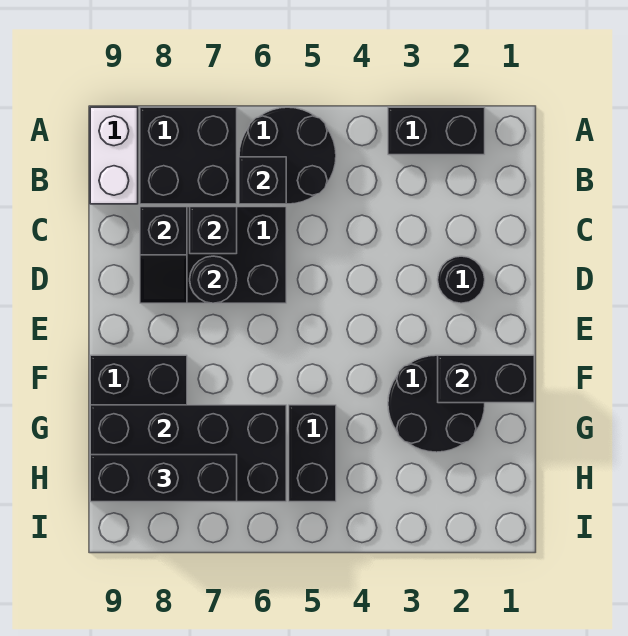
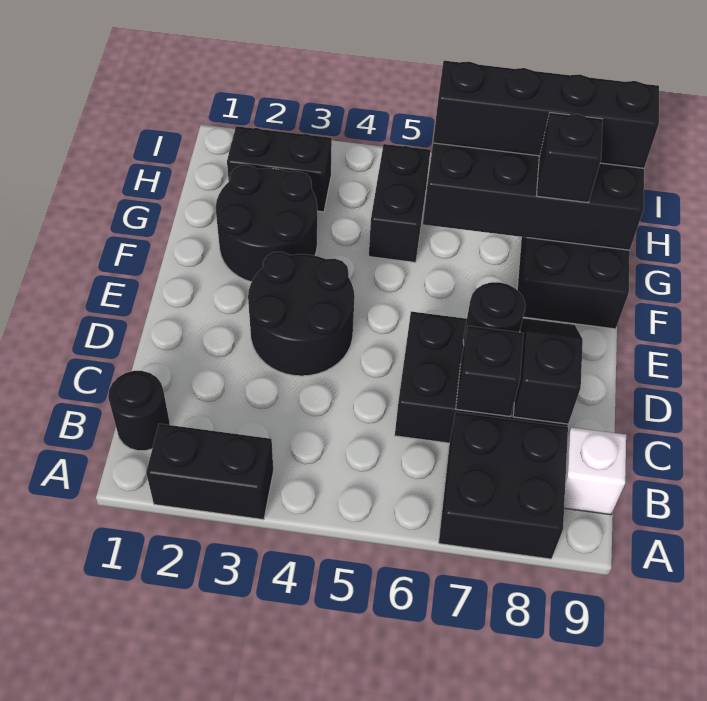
black round brick A5:B6 level 1 -> black round brick D3:E4 level 1
white brick A9:B9 level 1 -> white brick B9 level 1
black brick B6 level 2 -> black brick G8 level 3
black round brick D2 level 1 -> black round brick B1 level 1
black brick F1:F2 level 2 -> black brick H2:H3 level 1
black brick H7:H9 level 3 -> black brick H6:H9 level 3

